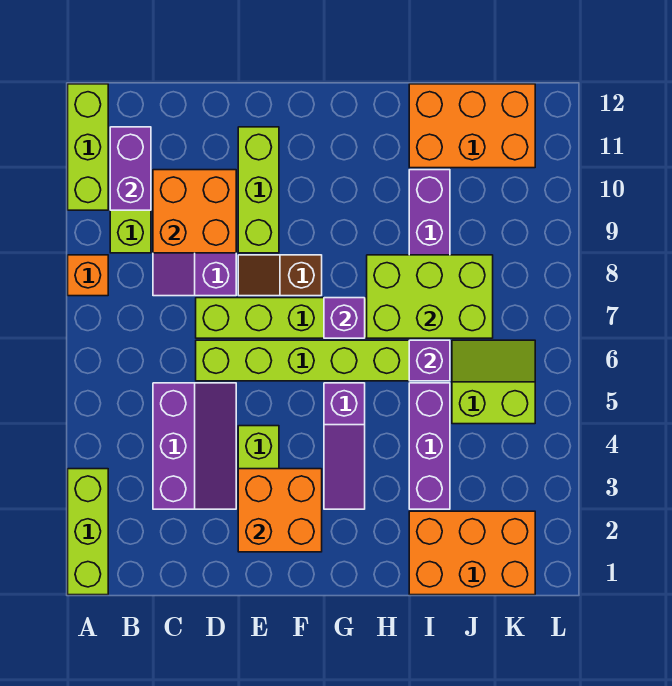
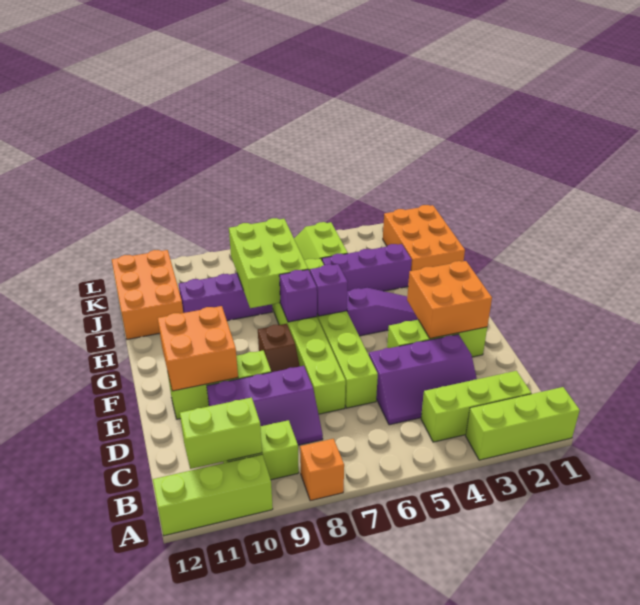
none -> lime brick B2:B4 level 1
purple brick B10:B11 level 2 -> lime brick B10:B11 level 2
purple slope C3:D5 level 1 top C -> purple slope C3:D5 level 1 top D
orange brick C9:D10 level 2 -> orange brick E10:F11 level 2
purple brick I6 level 2 -> purple brick G6 level 2

